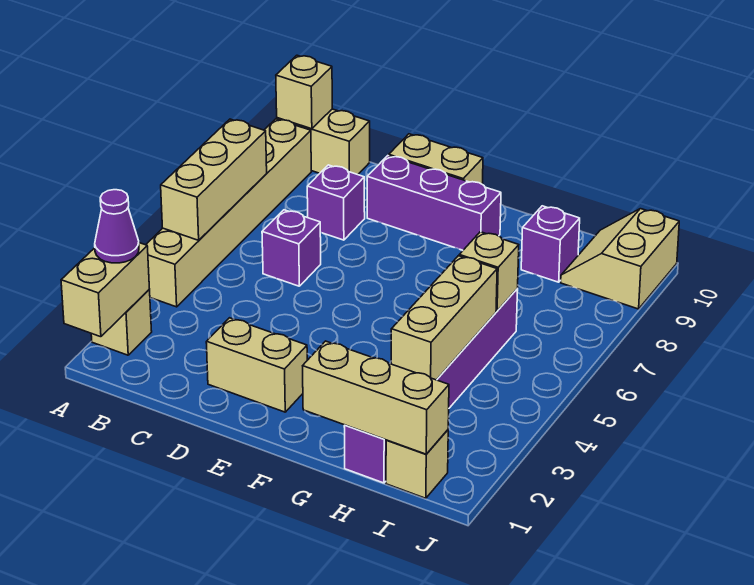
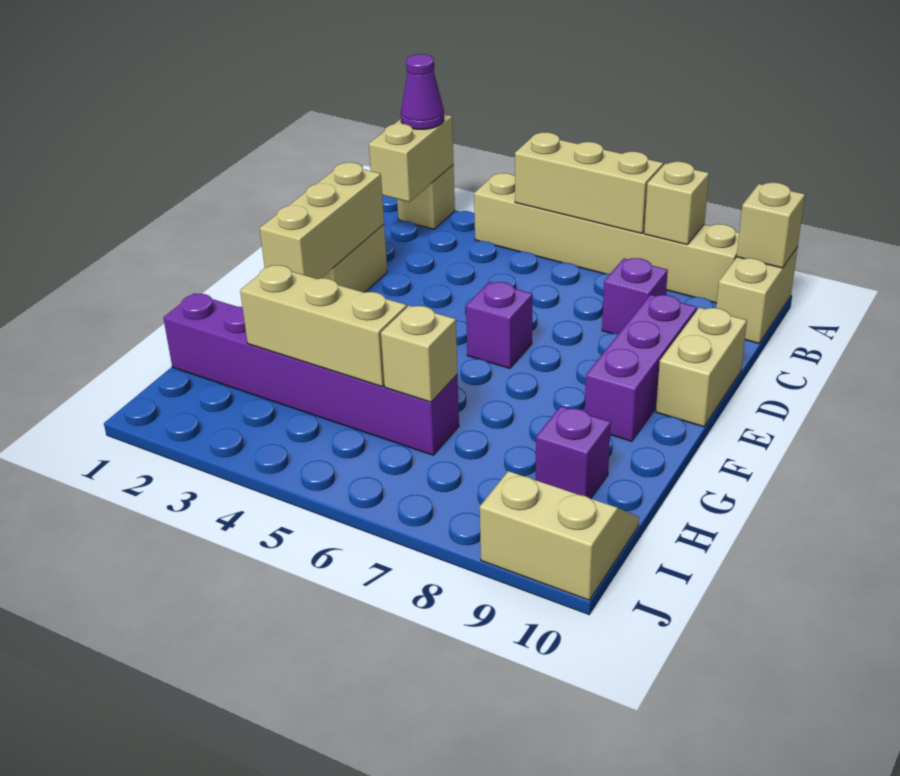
tan brick A1:A2 level 2 -> tan brick A2:B2 level 2
purple brick C6 level 1 -> purple brick E6 level 1
tan brick G1:I1 level 2 -> tan brick D2:F2 level 2
tan brick I1 level 1 -> tan brick A8 level 2

